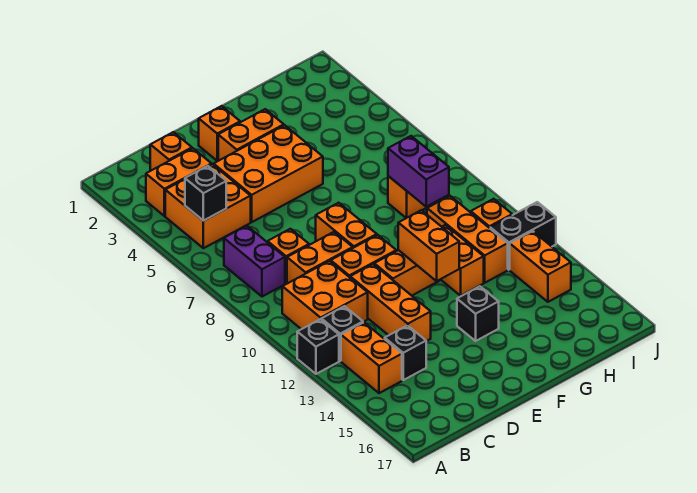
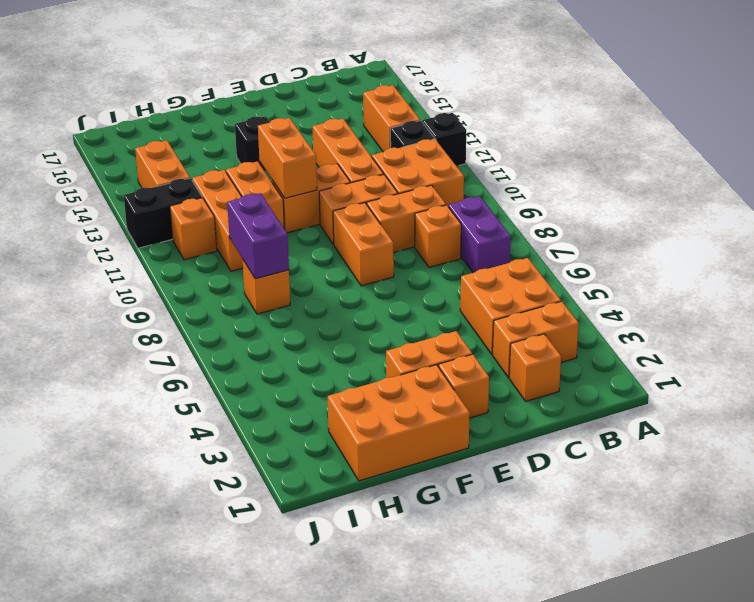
black brick B5 level 2 -> none
black brick C14 level 1 -> none
orange brick D4:F5 level 1 -> orange brick F1:H2 level 1

